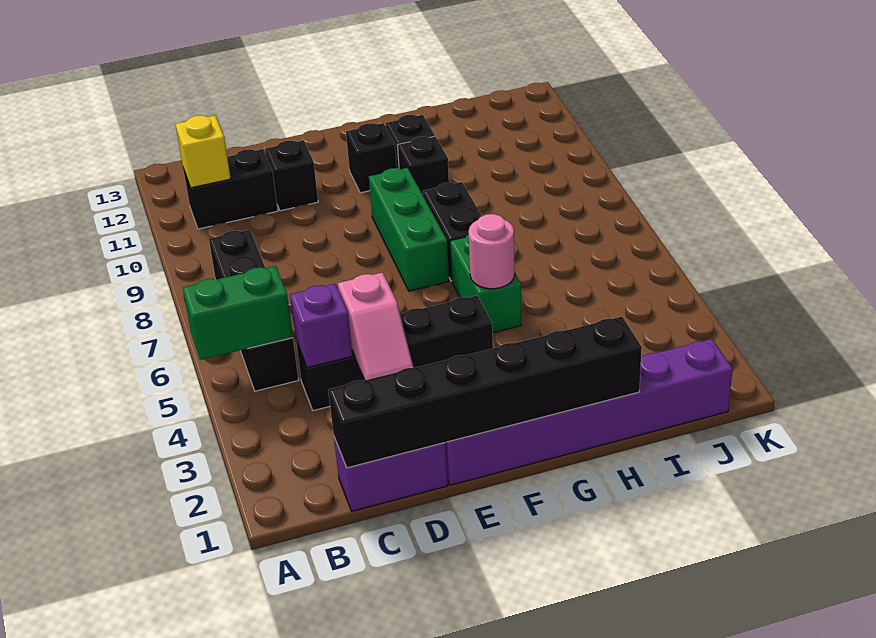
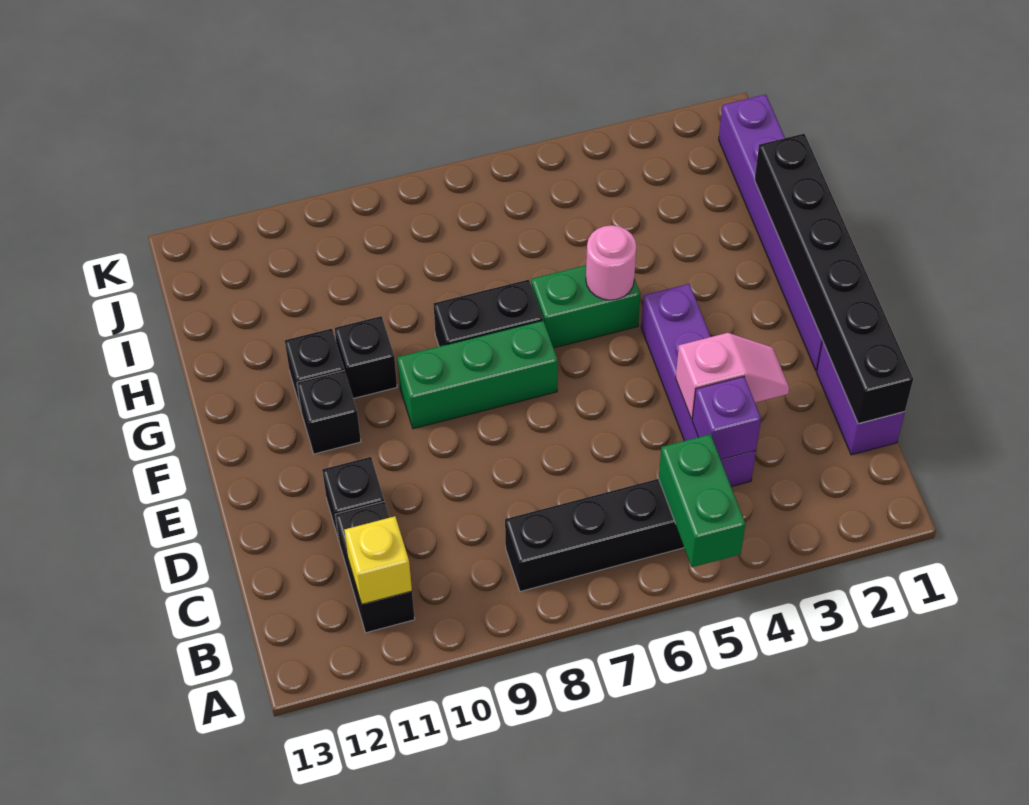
black brick C4:F4 level 1 -> purple brick C4:F4 level 1

